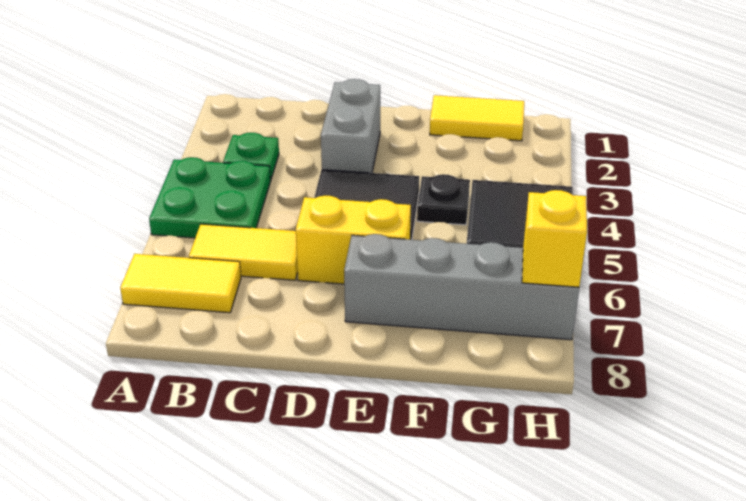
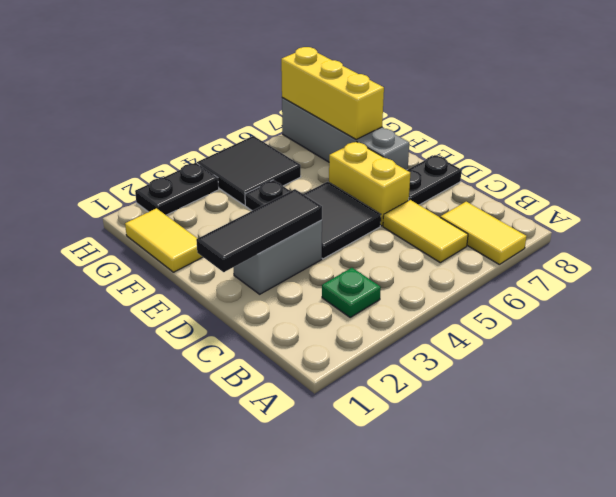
green plate A4:B5 level 1 -> none
none -> black tile D1:D3 level 2
none -> black plate D7:D8 level 1
none -> black plate H2:H3 level 1
yellow brick H7 level 2 -> yellow brick F7:H7 level 2

